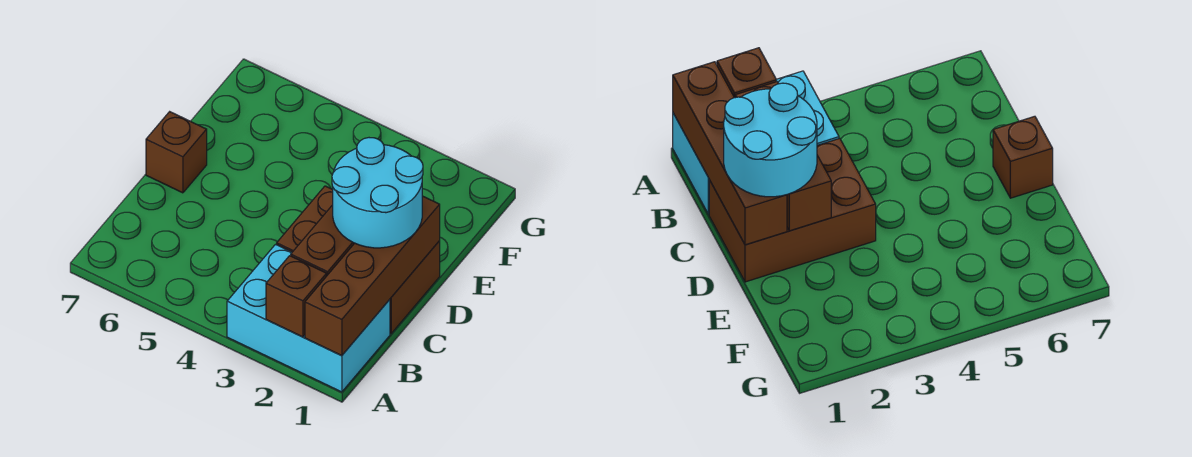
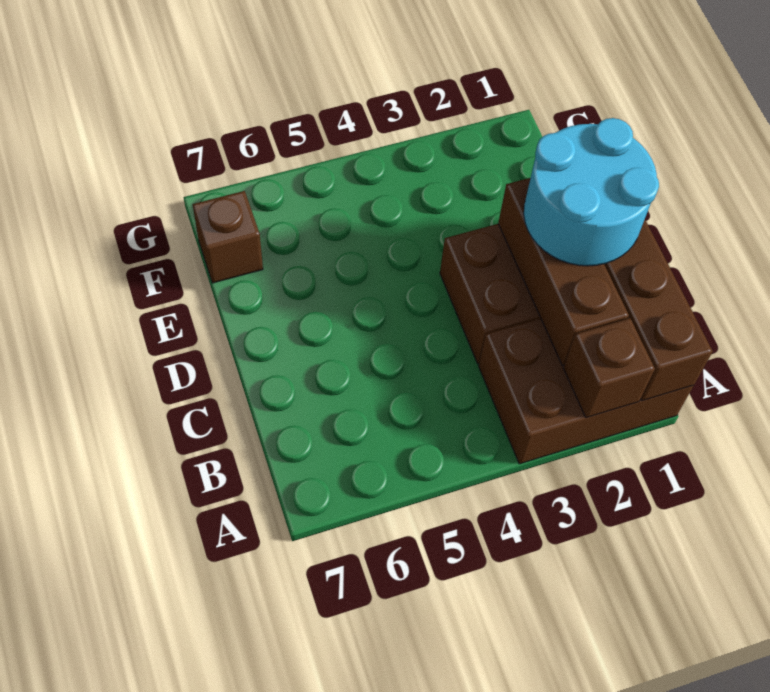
cyan brick A1:B3 level 1 -> brown brick A1:B3 level 1
brown brick D7 level 1 -> brown brick F7 level 1

